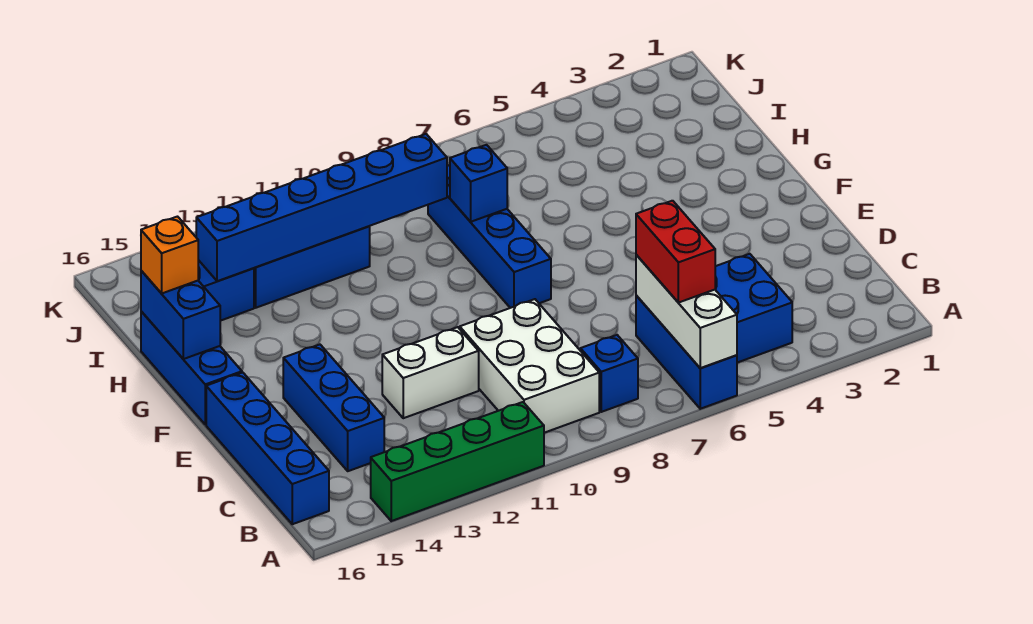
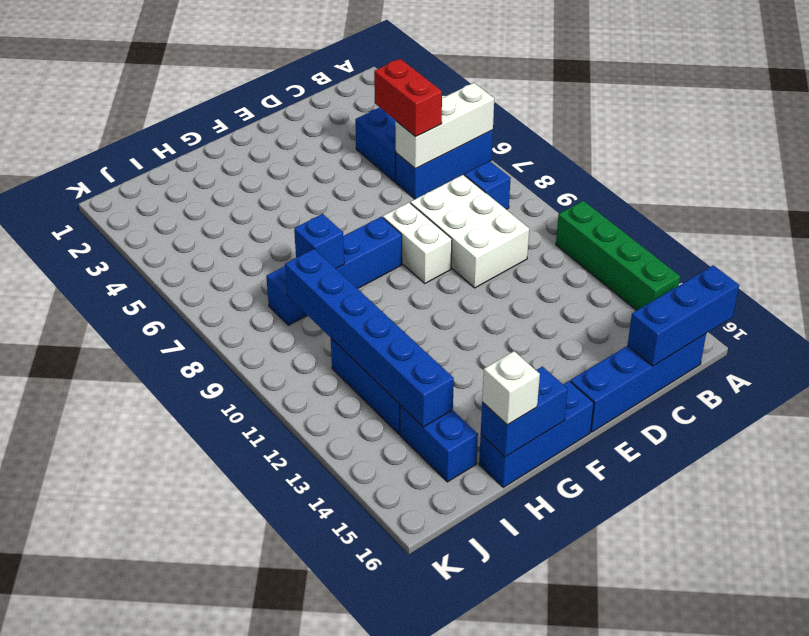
red brick B6:C6 level 3 -> red brick C5:C6 level 3
white brick B9:D10 level 1 -> white brick C8:D10 level 1
blue brick C14:E14 level 1 -> blue brick A16:C16 level 2
white brick D11:D12 level 1 -> white brick E8:E9 level 1
orange brick H16 level 3 -> white brick H16 level 3

